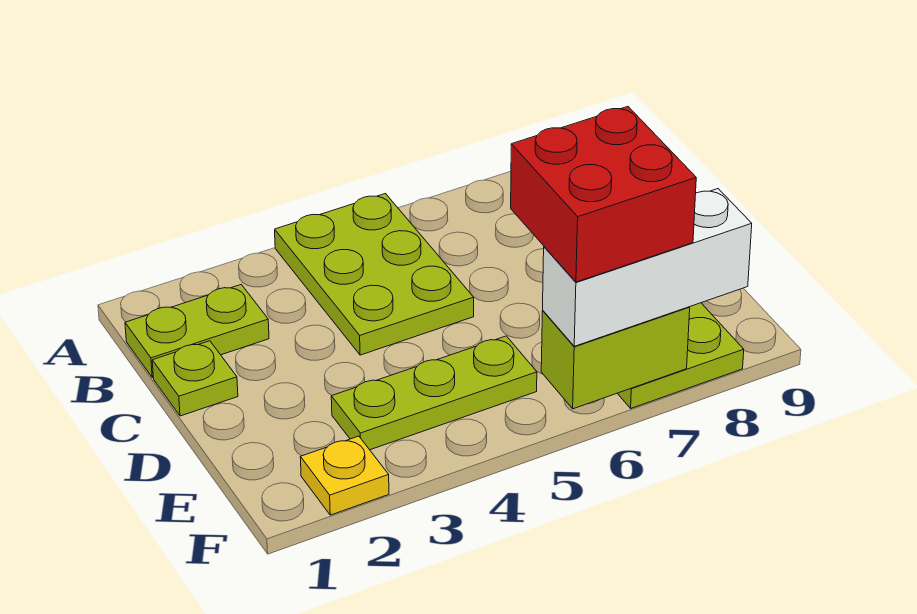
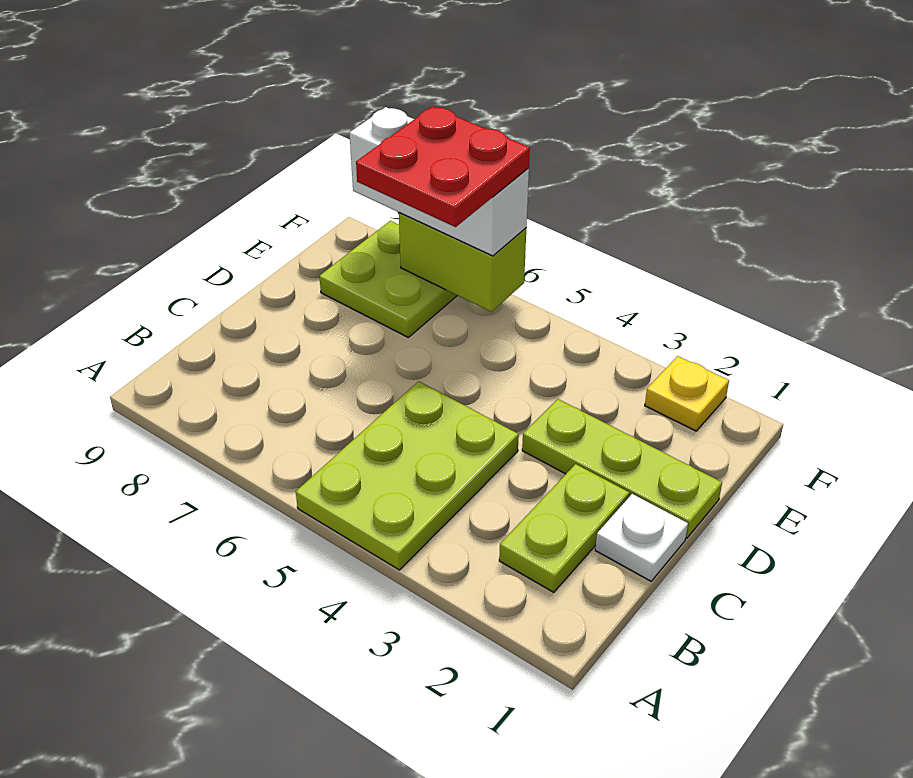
lime plate B1:B2 level 1 -> lime plate B2:C2 level 1
lime plate C1 level 1 -> white plate C1 level 1
lime plate E3:E5 level 1 -> lime plate D1:D3 level 1
red brick E6:F7 level 4 -> red plate E6:F7 level 4

